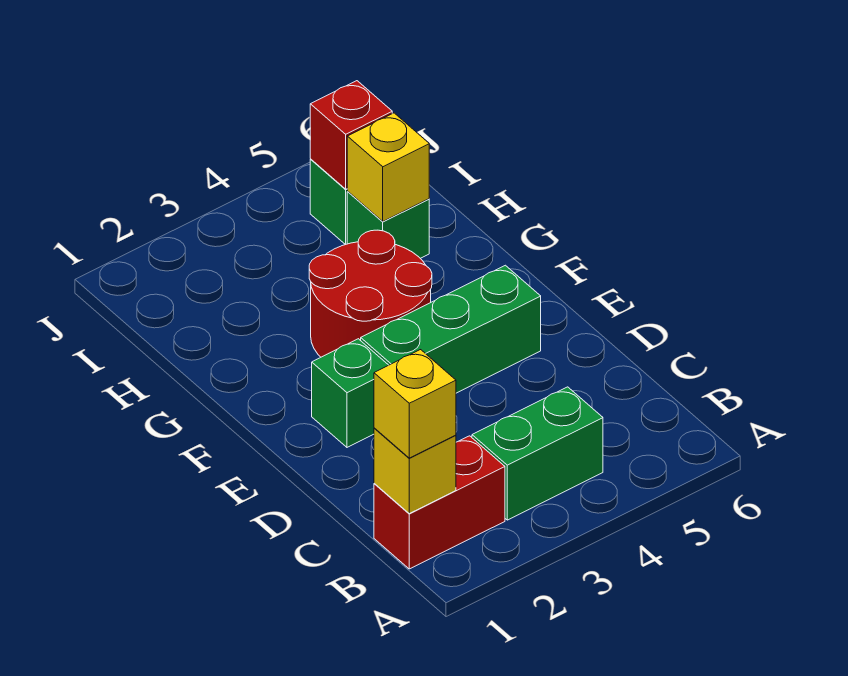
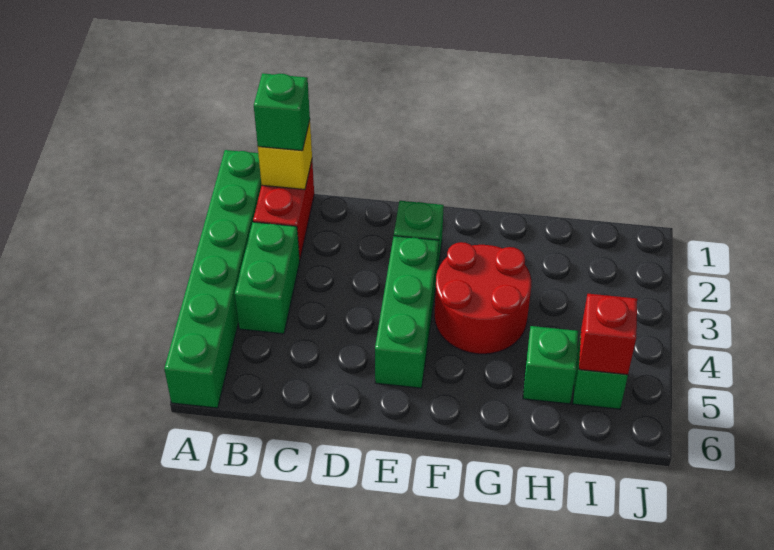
none -> green brick A1:A6 level 1
yellow brick B1 level 3 -> green brick B1 level 3
yellow brick H5 level 2 -> none

